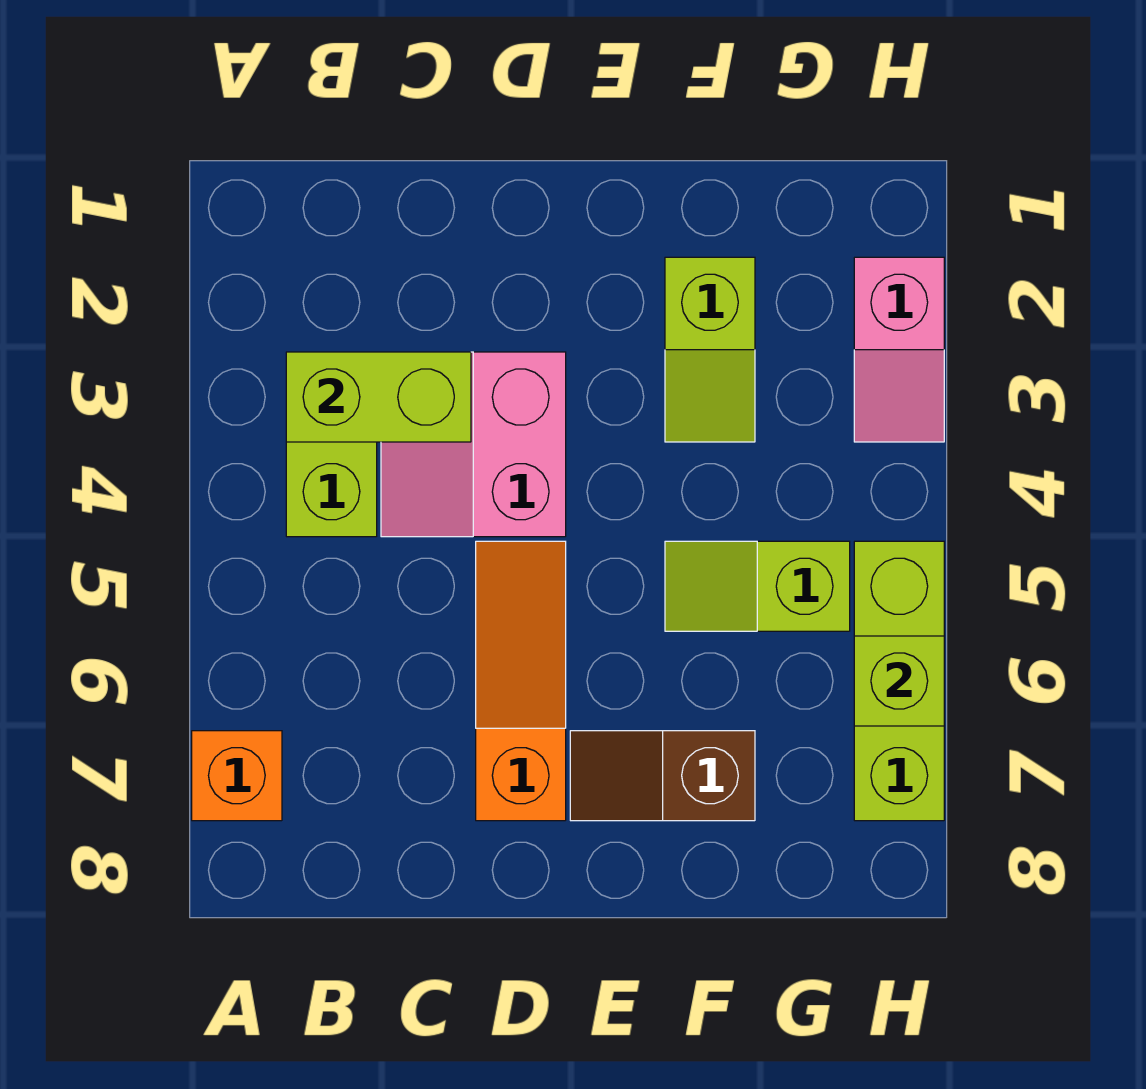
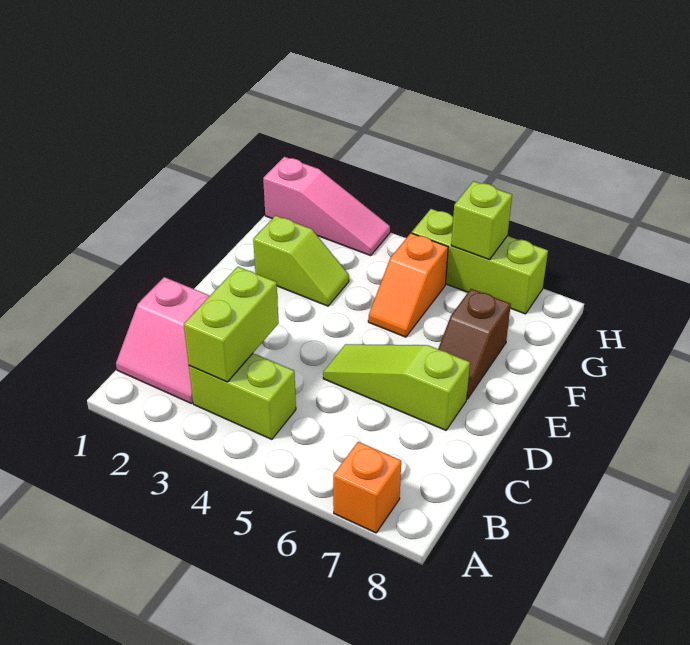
pink slope C3:D4 level 1 top D -> pink slope B1:C2 level 1 top C
orange slope D5:D7 level 1 top 7 -> lime slope D5:D7 level 1 top 7
lime slope F5:G5 level 1 top G -> orange slope F5:G5 level 1 top G
pink slope H2:H3 level 1 top 2 -> pink slope H1:H3 level 1 top 1

